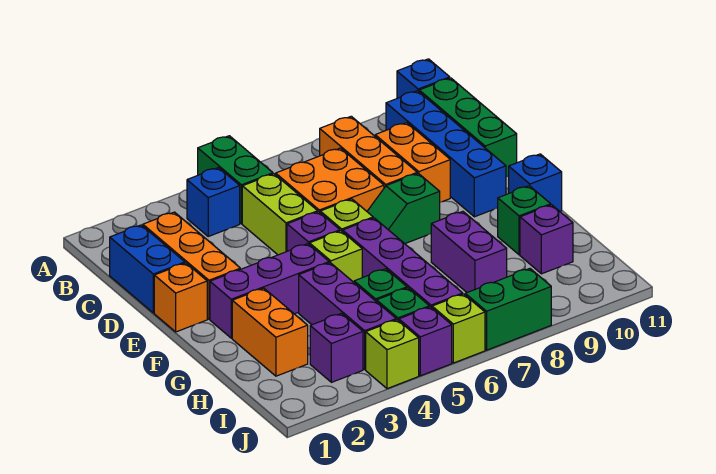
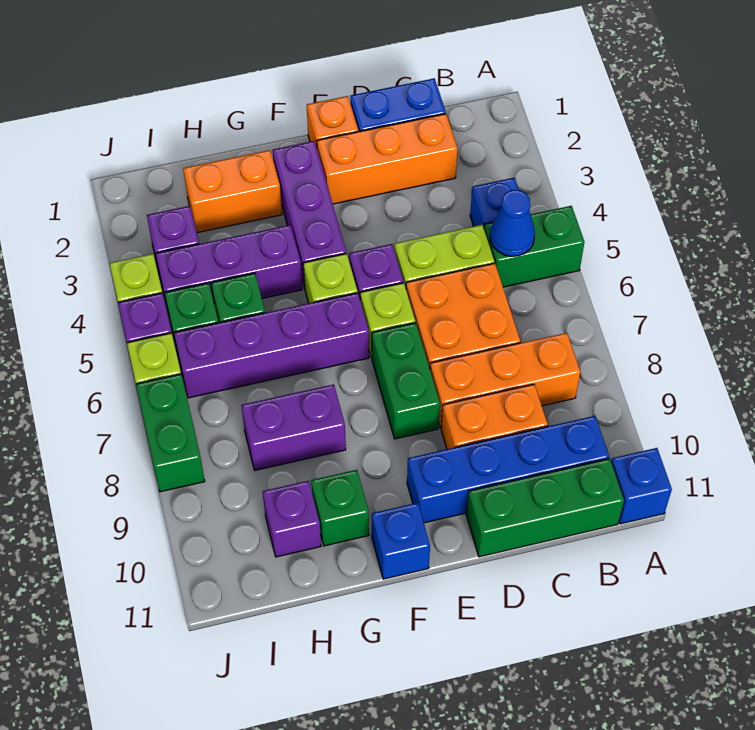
none -> blue cone B5 level 2
green slope E7:E8 level 1 top 8 -> green brick E7:E8 level 1

